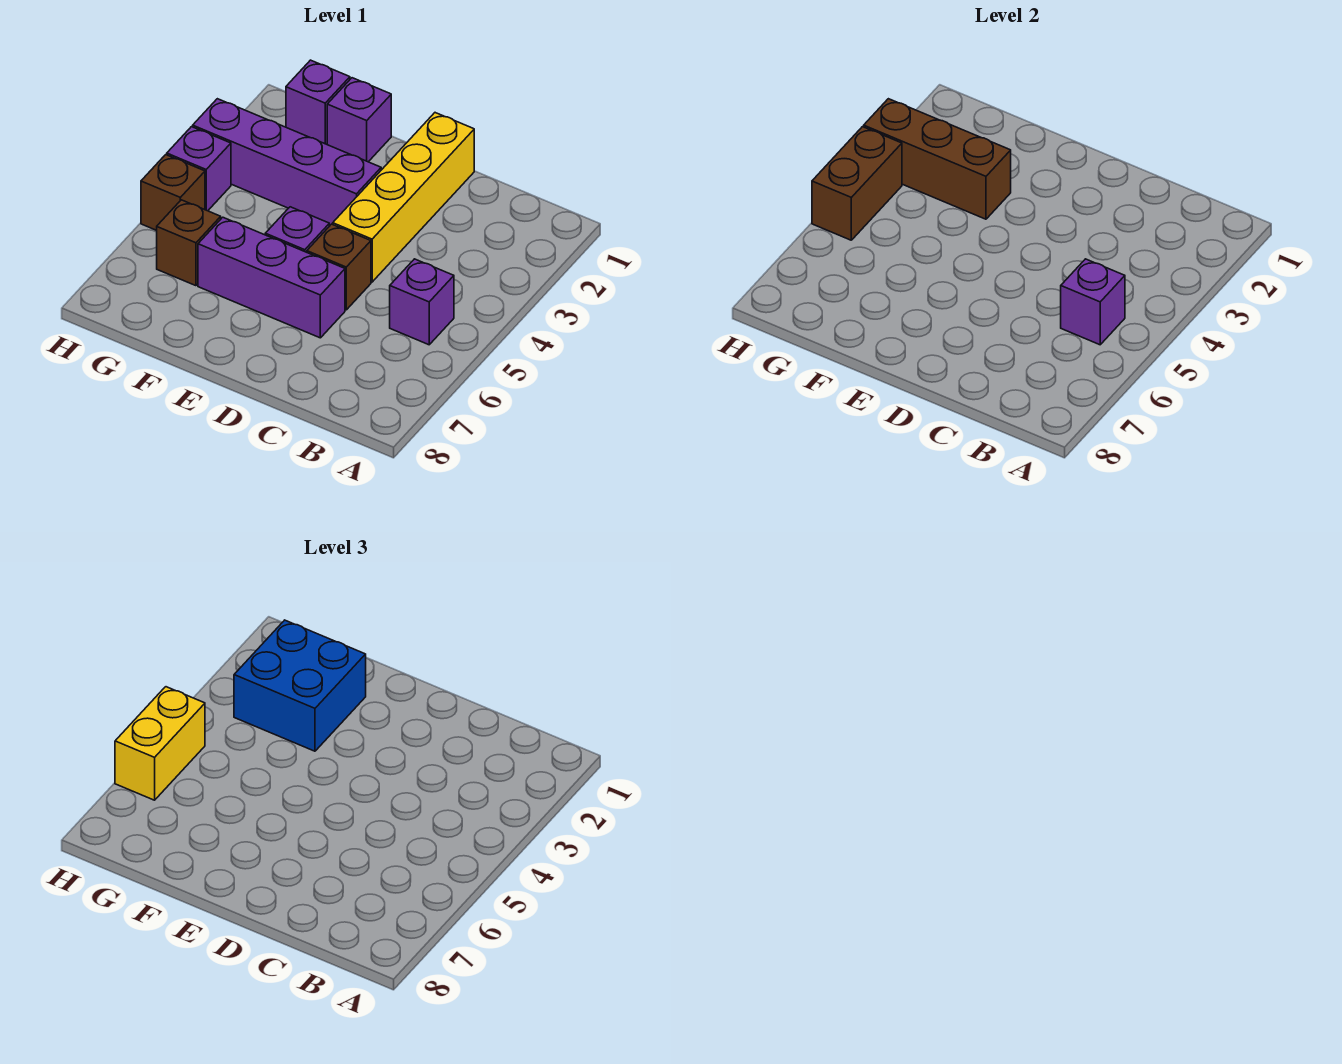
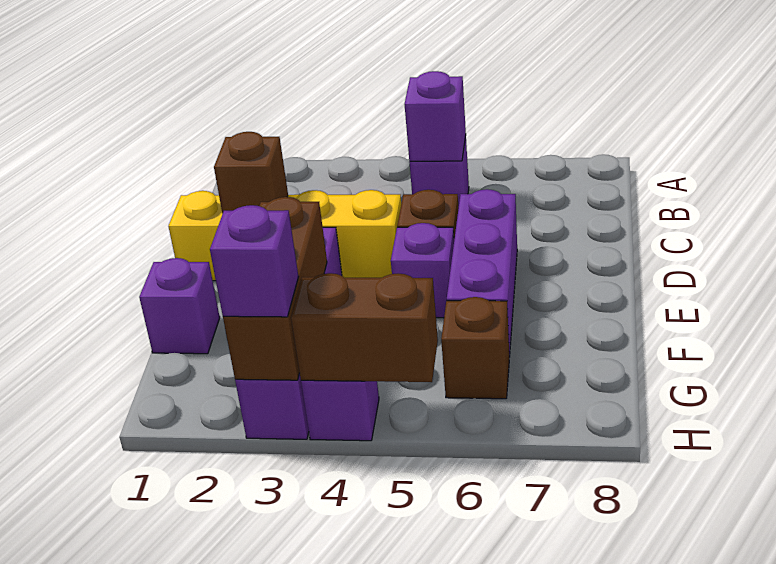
blue brick F2:G3 level 3 -> none
purple brick G1 level 1 -> purple brick H3 level 3
brown brick H5 level 1 -> brown brick D2 level 2
yellow brick H5:H6 level 3 -> none

